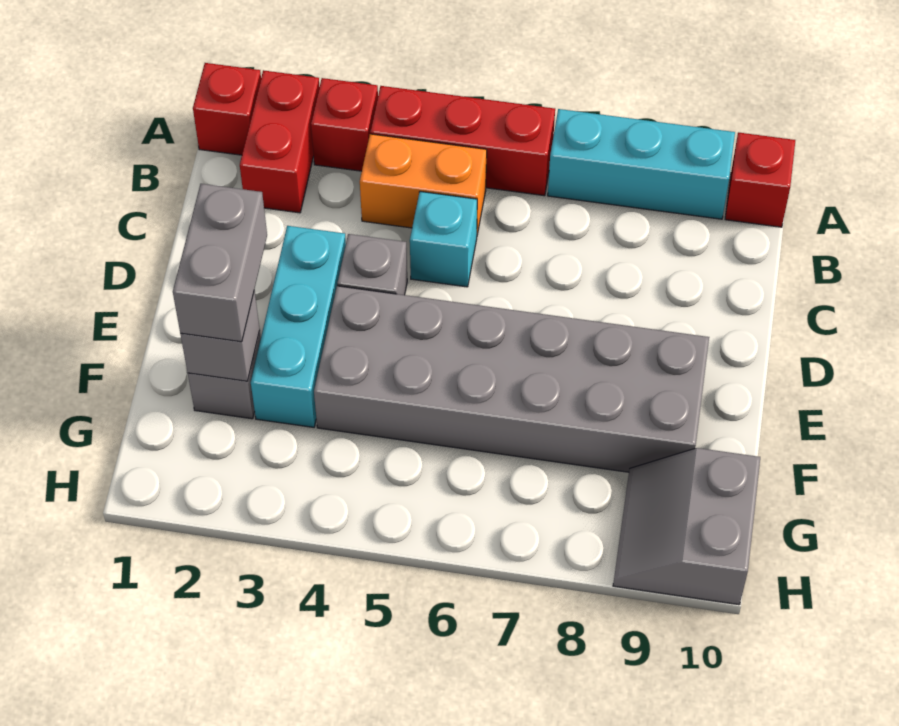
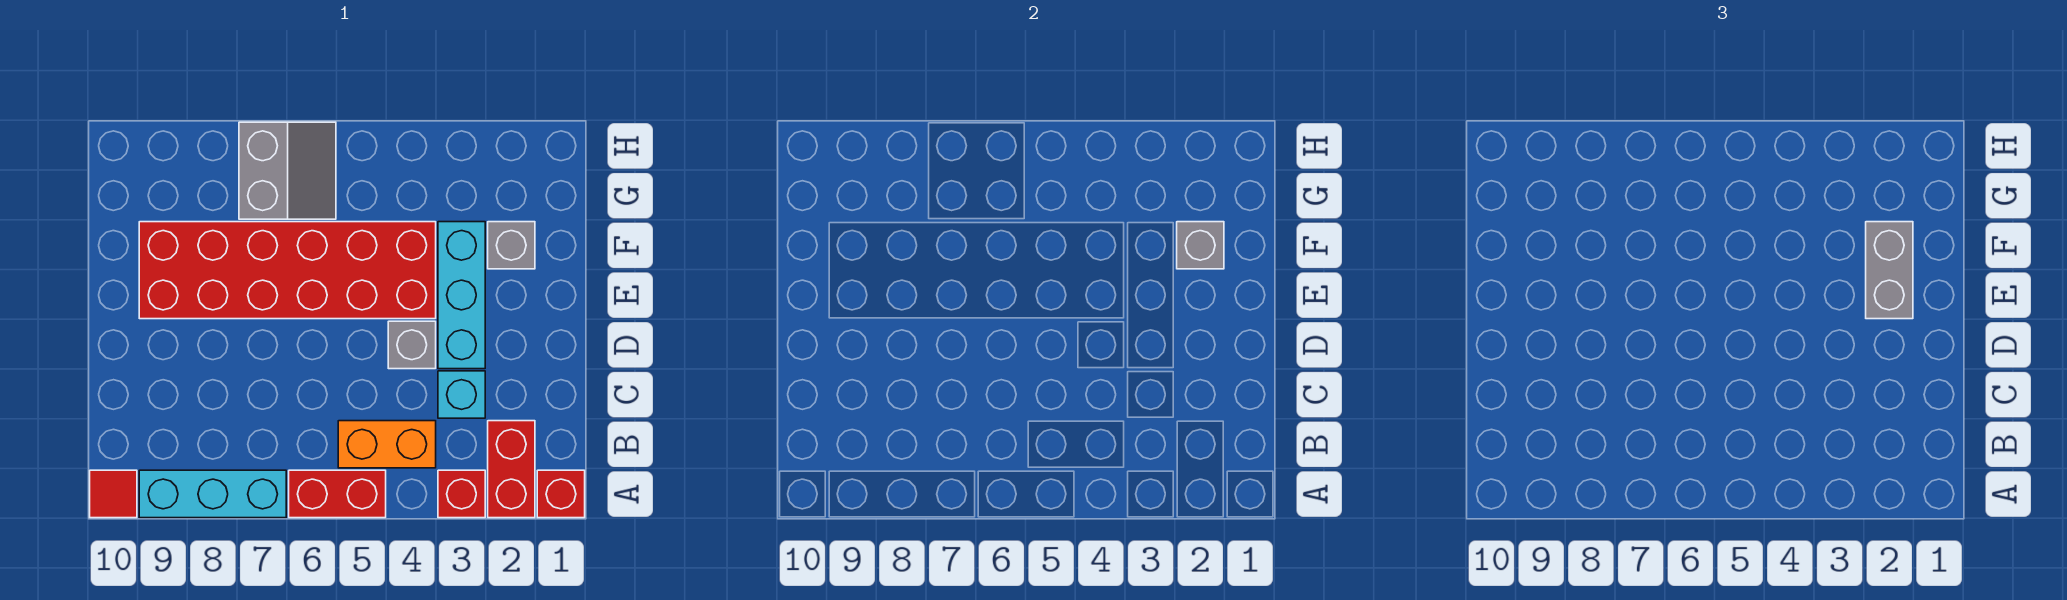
red brick A4:A6 level 1 -> red brick A5:A6 level 1
red brick A10 level 1 -> red tile A10 level 1
cyan brick C5 level 1 -> cyan brick C3 level 1
grey brick E4:F9 level 1 -> red brick E4:F9 level 1
grey slope G9:H10 level 1 top 10 -> grey slope G6:H7 level 1 top 7

